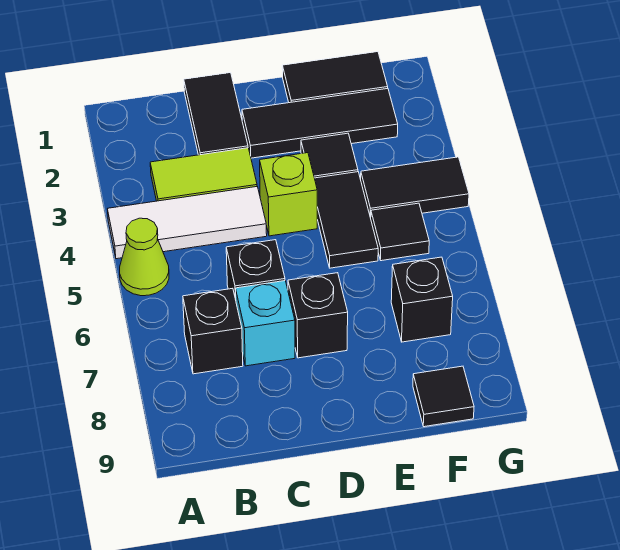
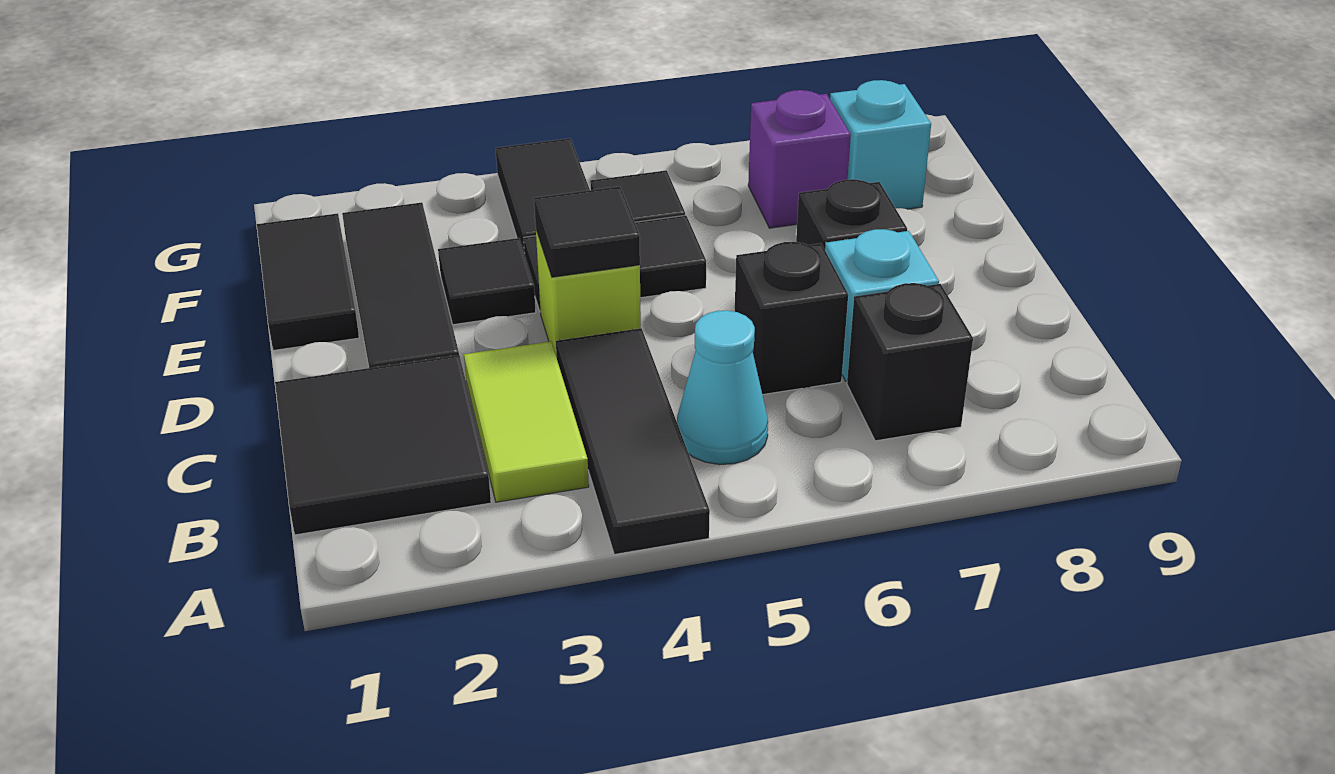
white tile A4:C4 level 1 -> black tile A4:C4 level 1
lime cone A5 level 1 -> none
none -> cyan cone B5 level 1
black tile C1:C2 level 1 -> black tile B1:C2 level 1
black brick F7 level 1 -> purple brick F7 level 1
none -> cyan brick F8 level 1
black tile F9 level 1 -> black tile D4 level 2

